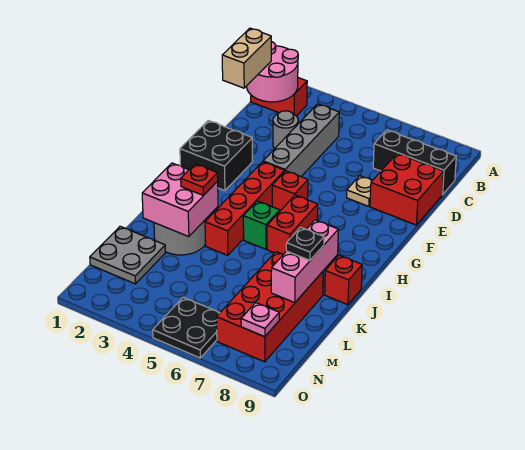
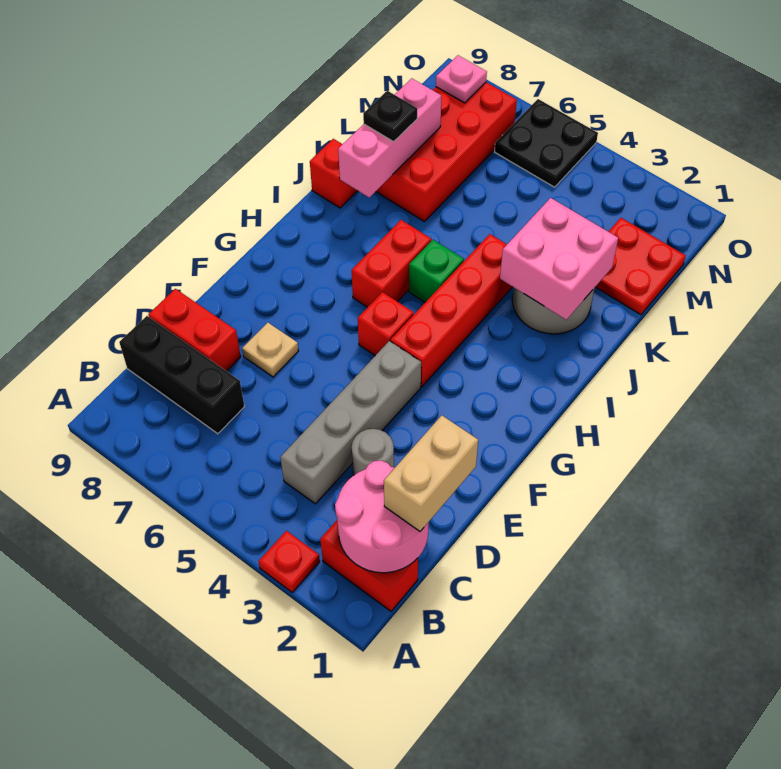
red brick D8:E9 level 1 -> red brick D8:D9 level 1
black brick F1:G2 level 1 -> none
red plate J3 level 3 -> red plate A3 level 1
grey plate L1:M2 level 1 -> red plate L1:M2 level 1

